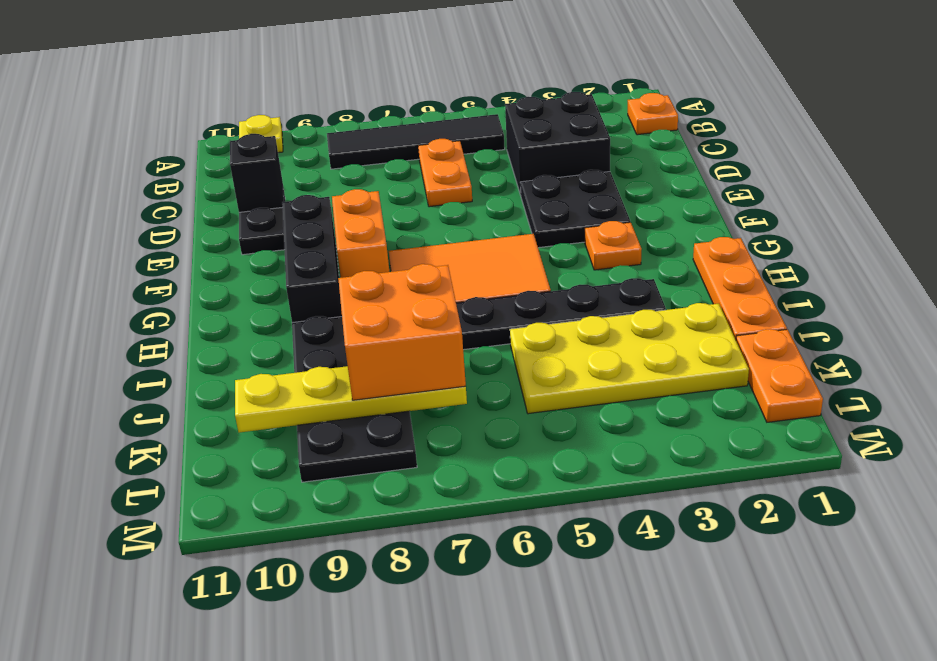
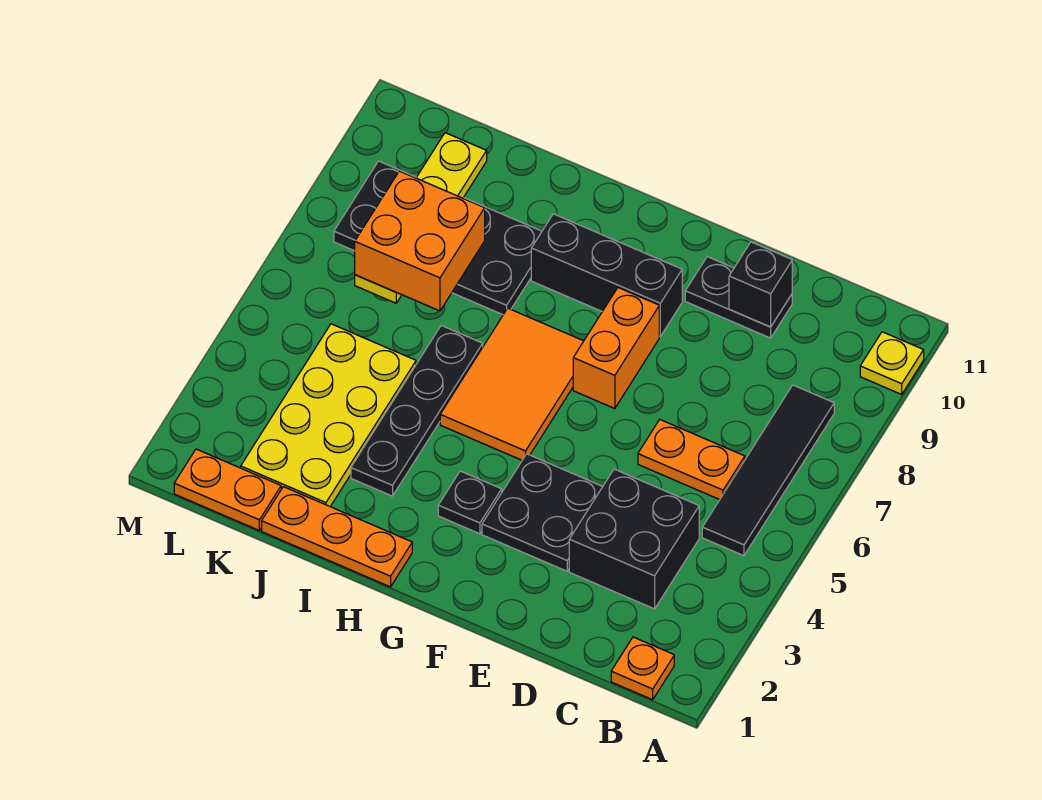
orange brick F8:G8 level 1 -> orange brick F7:F8 level 1
orange plate G3 level 1 -> black plate G3 level 1

